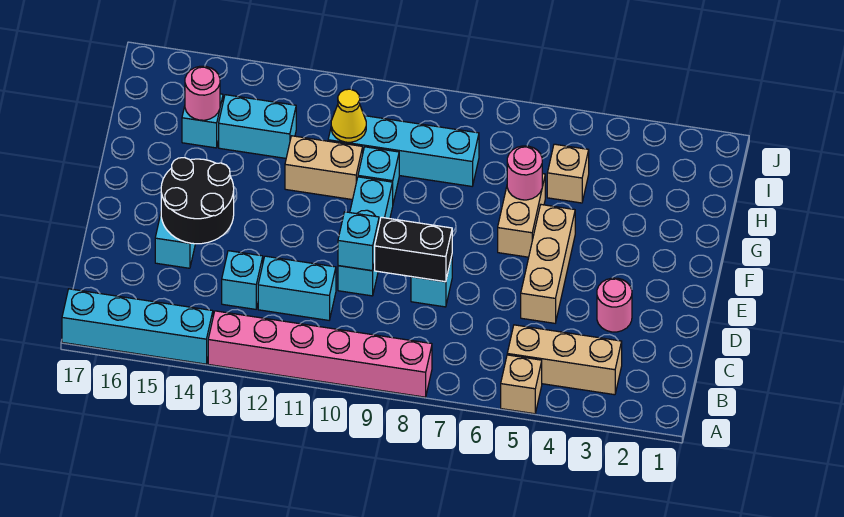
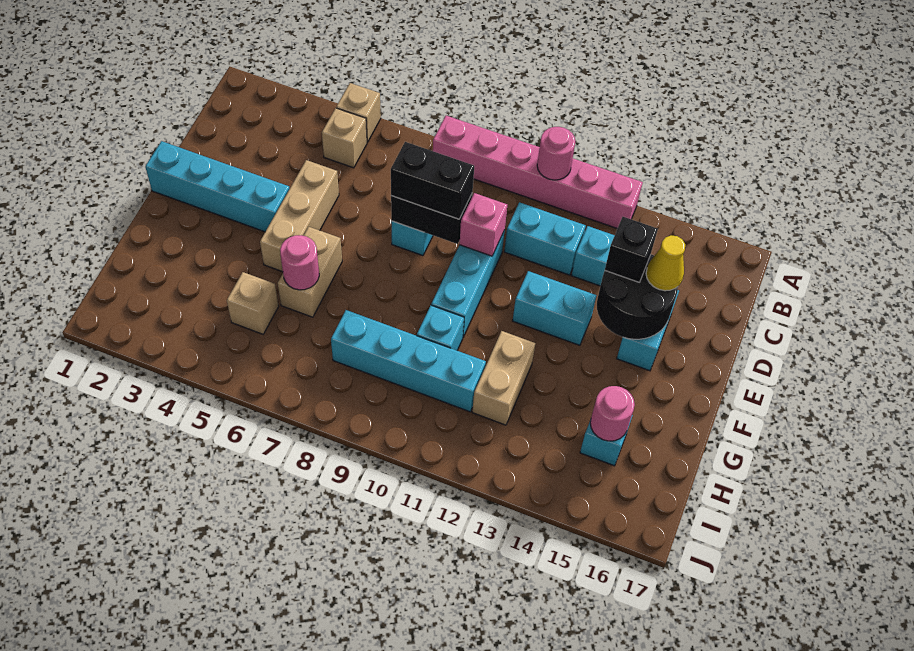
cyan brick A14:A17 level 1 -> cyan brick E1:E4 level 1
tan brick B3:B5 level 1 -> tan brick B5 level 1
pink round brick D3 level 1 -> pink round brick A11 level 2
none -> black brick D8:D9 level 3
cyan brick D10 level 2 -> pink brick D10 level 2
none -> black brick D14 level 3
tan brick G11:G12 level 1 -> tan brick G12:H12 level 1
yellow cone H11 level 2 -> yellow cone D15 level 3
cyan brick H13:H14 level 1 -> cyan brick E12:E13 level 1

